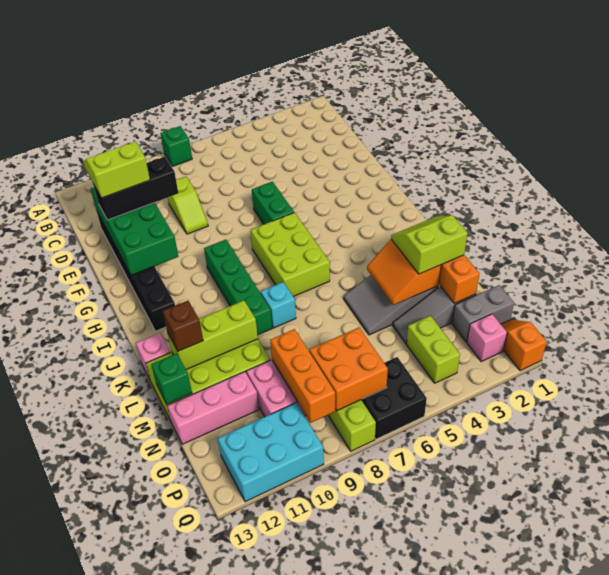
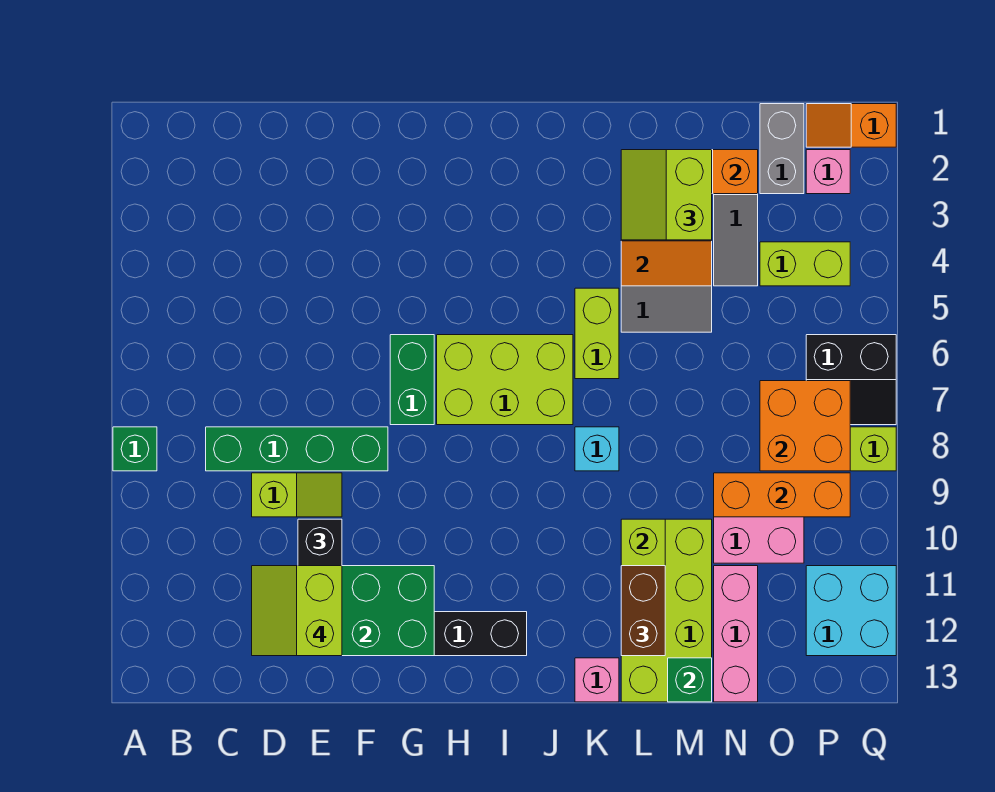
green brick F6:G6 level 1 -> green brick G6:G7 level 1
green brick H9:K9 level 1 -> green brick C8:F8 level 1
none -> lime brick K5:K6 level 1
brown brick L12 level 3 -> brown brick L11:L12 level 3
black brick P6:Q7 level 1 -> black slope P6:Q7 level 1 top 6
cyan brick P10:Q12 level 1 -> cyan brick P11:Q12 level 1

